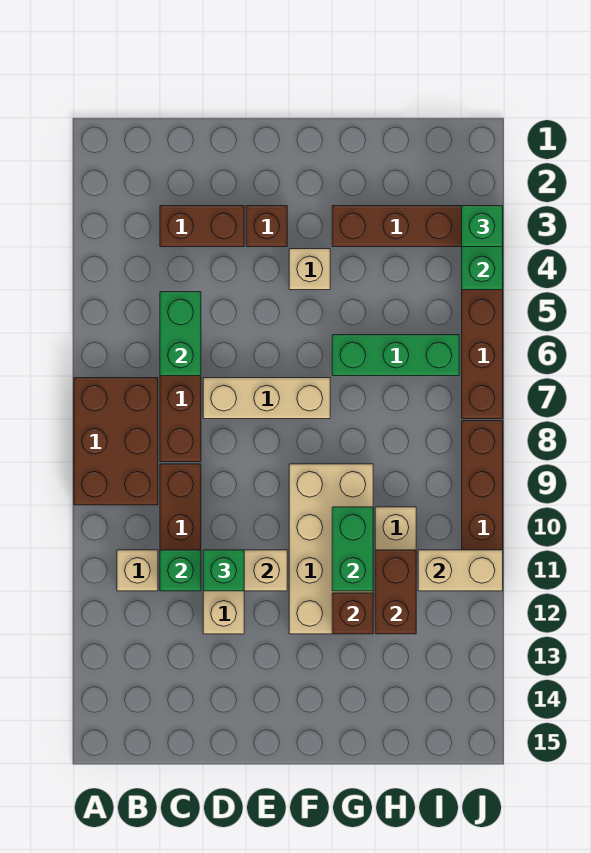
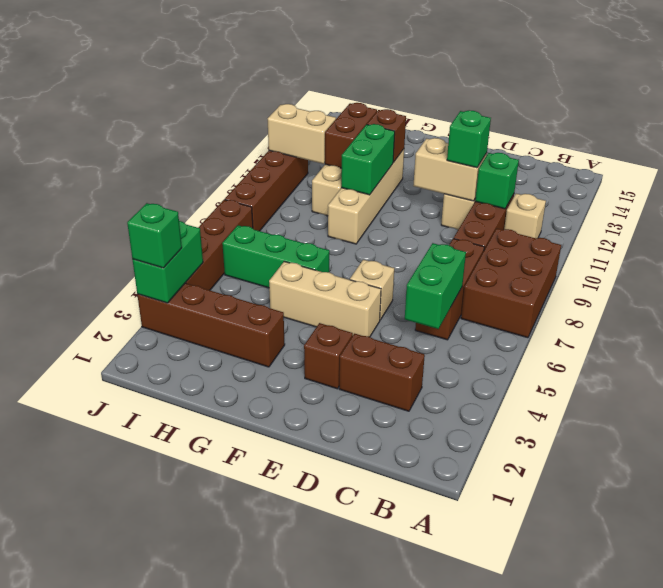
tan brick D7:F7 level 1 -> tan brick E5:G5 level 1
tan brick F4 level 1 -> tan brick E6 level 1
tan brick F9:G12 level 1 -> tan brick G9:G12 level 1

